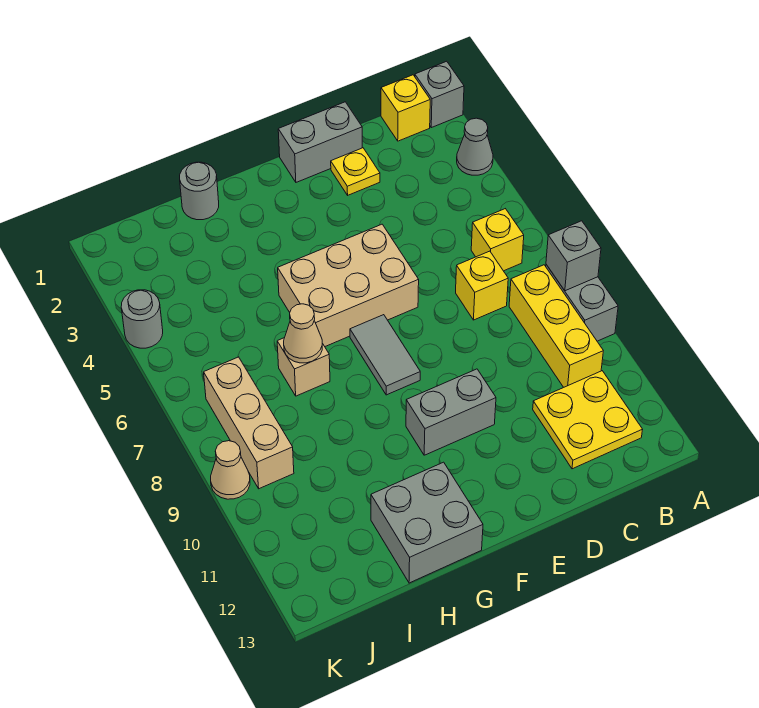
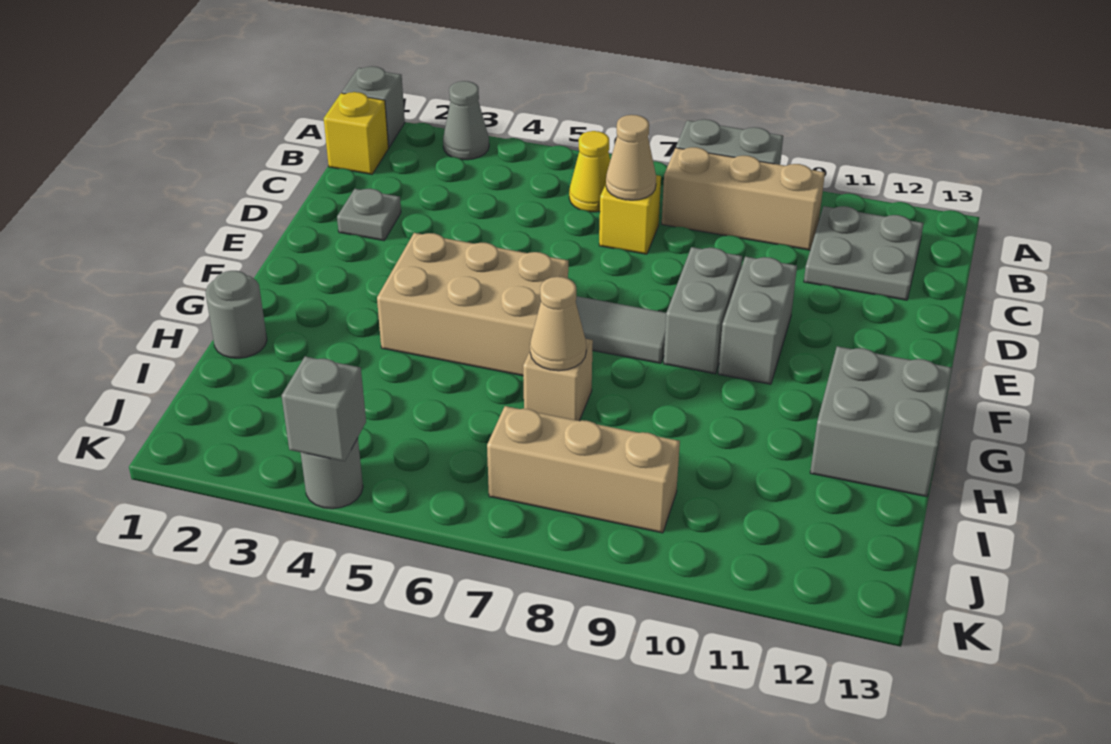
grey brick A8 level 2 -> grey brick K4 level 2
yellow brick B6 level 1 -> yellow cone B6 level 1
yellow brick B8:B10 level 1 -> tan brick B8:B10 level 1
yellow plate B11:C12 level 1 -> grey plate B11:C12 level 1
grey brick D1:E1 level 1 -> grey brick E9:F9 level 1
yellow plate D2 level 1 -> grey plate D2 level 1
tan brick E5:G6 level 1 -> tan brick F4:G6 level 1
tan cone K9 level 1 -> tan cone C7 level 2

